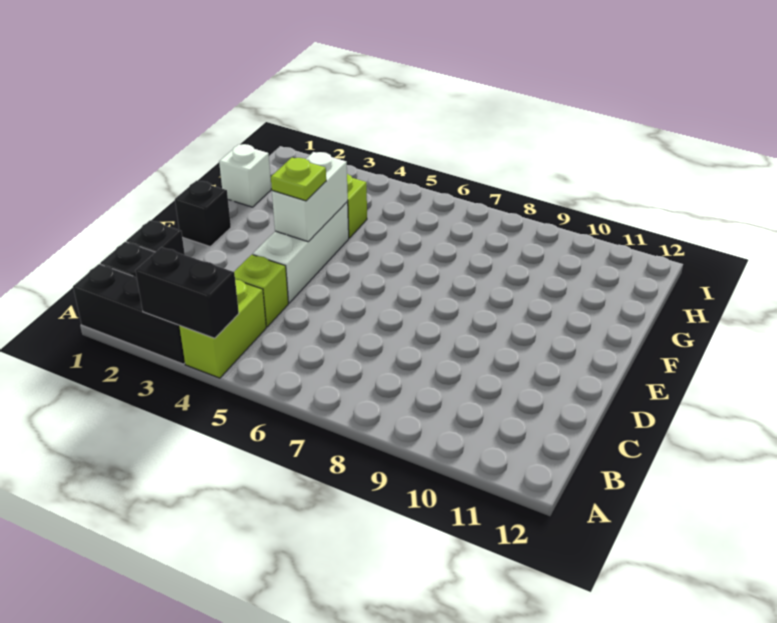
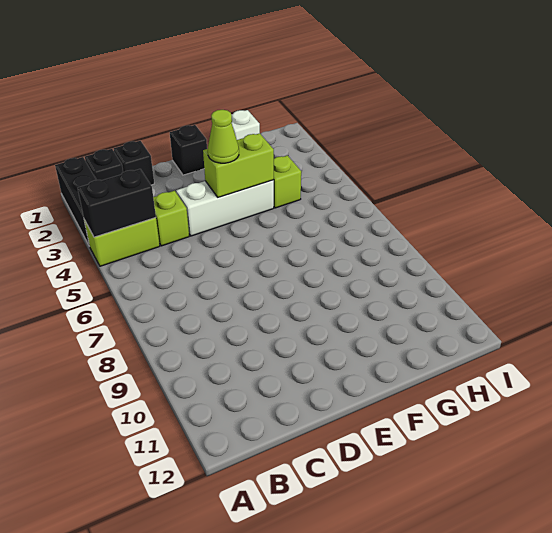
black brick A3:A4 level 2 -> black brick A4:B4 level 2
white brick E4:F4 level 2 -> lime brick E4:F4 level 2
lime plate E4 level 3 -> lime cone E4 level 3

